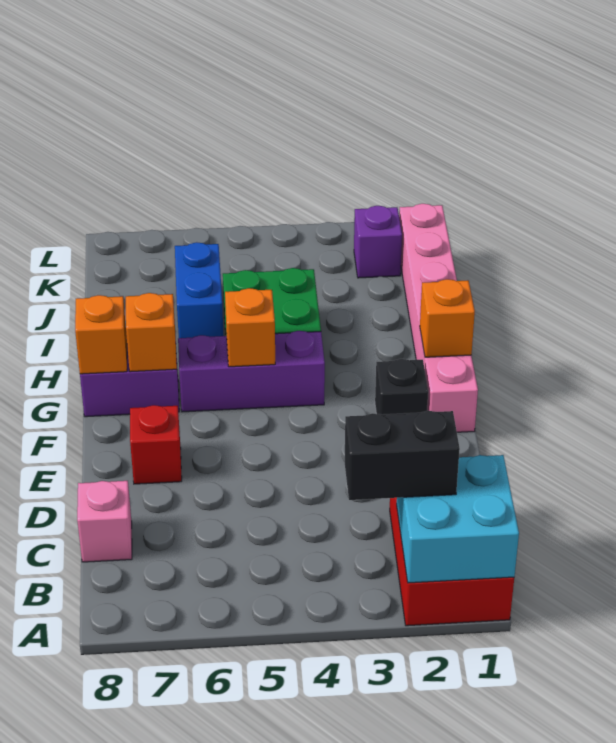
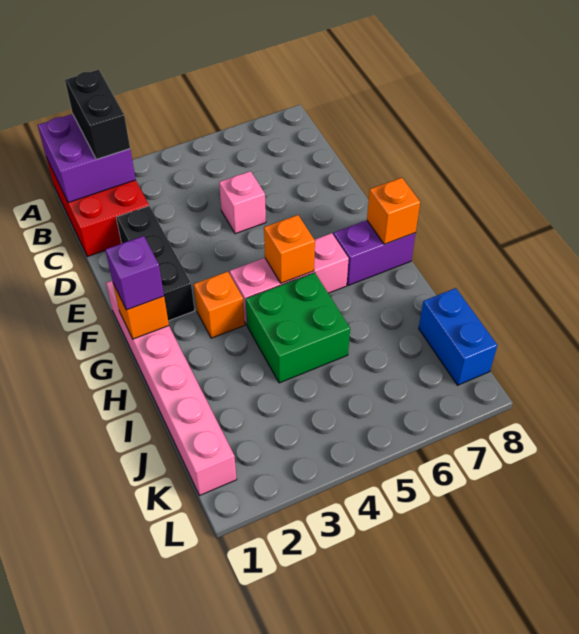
cyan brick A1:B2 level 2 -> purple brick A1:B2 level 2
black brick B2:B3 level 3 -> black brick A2:B2 level 3
pink brick C8 level 1 -> pink brick D5 level 1
red brick E7 level 1 -> none
black brick F2 level 1 -> black brick D2:F2 level 1
purple brick G4:G6 level 1 -> pink brick G4:G6 level 1
orange brick G7 level 2 -> orange brick G3 level 1
blue brick I6:J6 level 1 -> blue brick J8:K8 level 1
purple brick K2 level 1 -> purple brick G1 level 3

